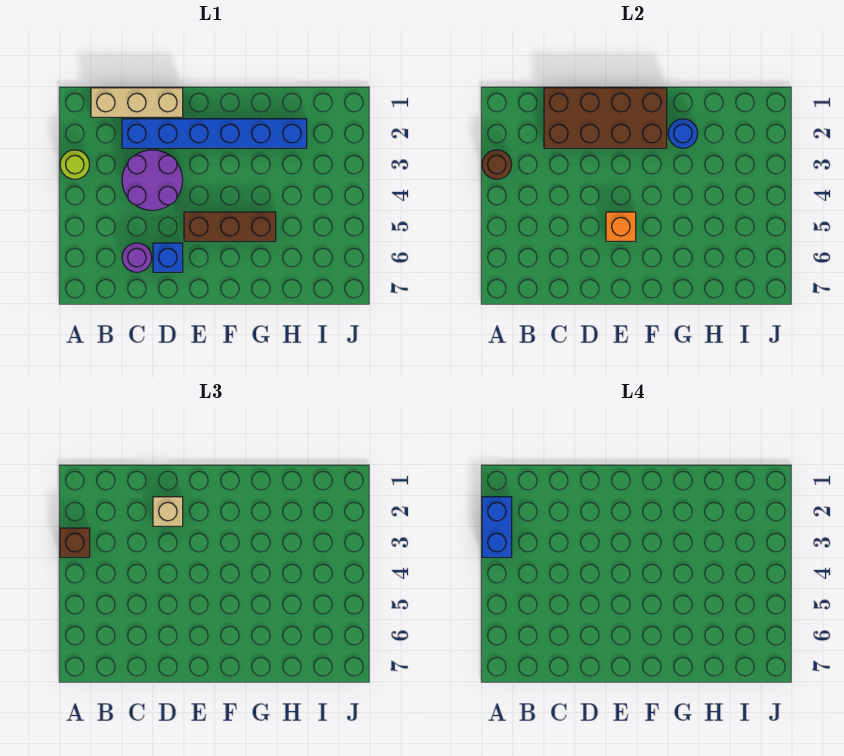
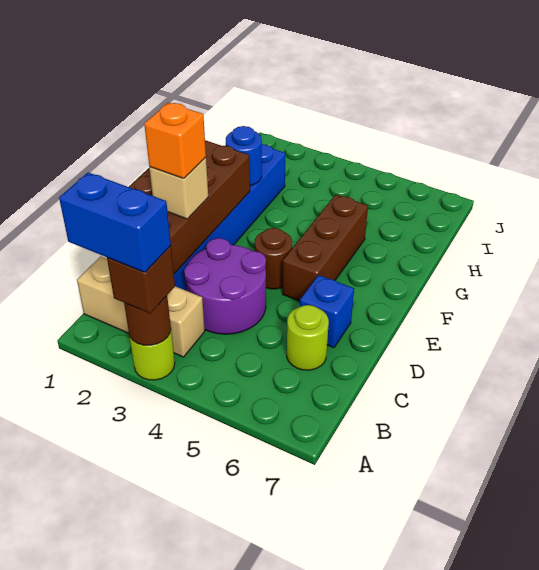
tan brick B1:D1 level 1 -> tan brick B1:B3 level 1
purple round brick C6 level 1 -> lime round brick C6 level 1
none -> brown round brick E4 level 1
orange brick E5 level 2 -> orange brick D2 level 4

